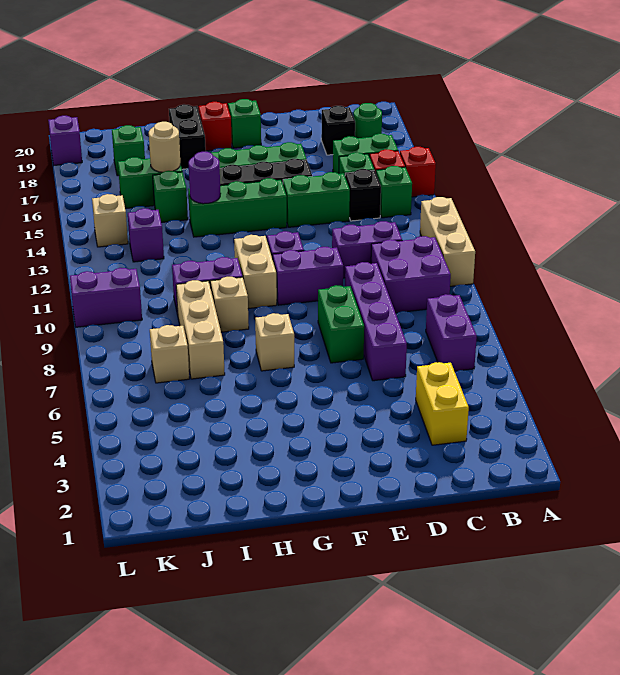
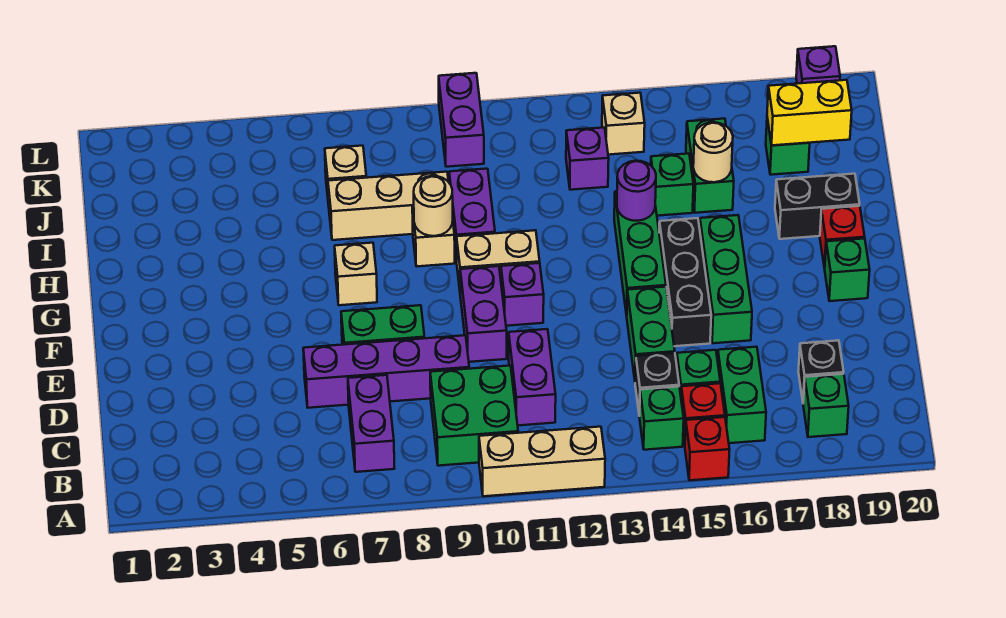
purple brick B6:B7 level 1 -> purple brick B7:C7 level 1
purple brick B9:C10 level 1 -> green brick B9:C10 level 1
green round brick B18 level 1 -> green brick B18 level 1
yellow brick C3:C4 level 1 -> yellow brick J18:J19 level 2
none -> tan round brick H9 level 2

